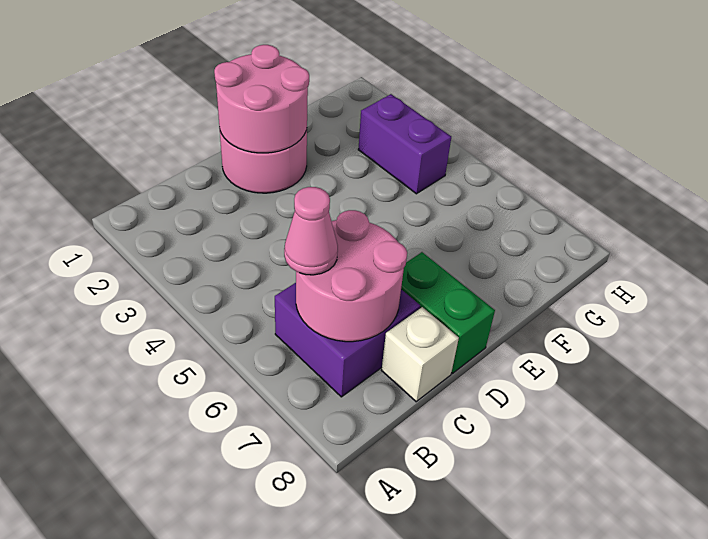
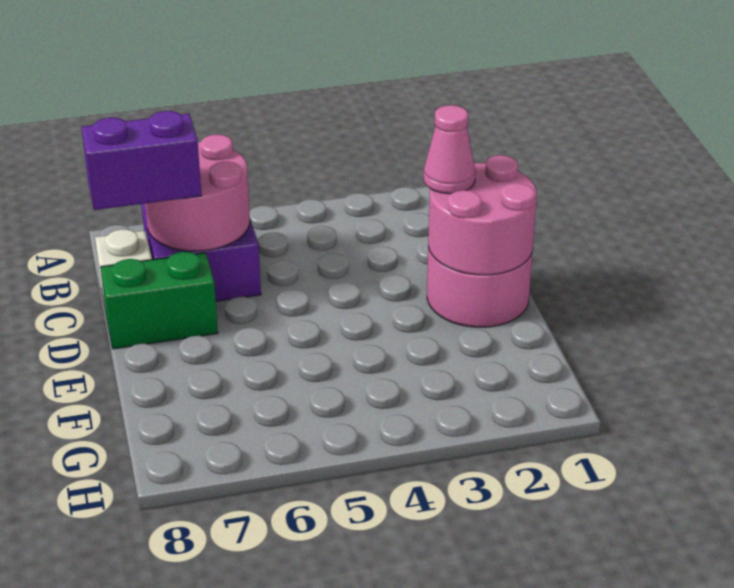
pink cone B6 level 3 -> pink cone D2 level 3
purple brick G3:G4 level 1 -> purple brick C7:C8 level 3

